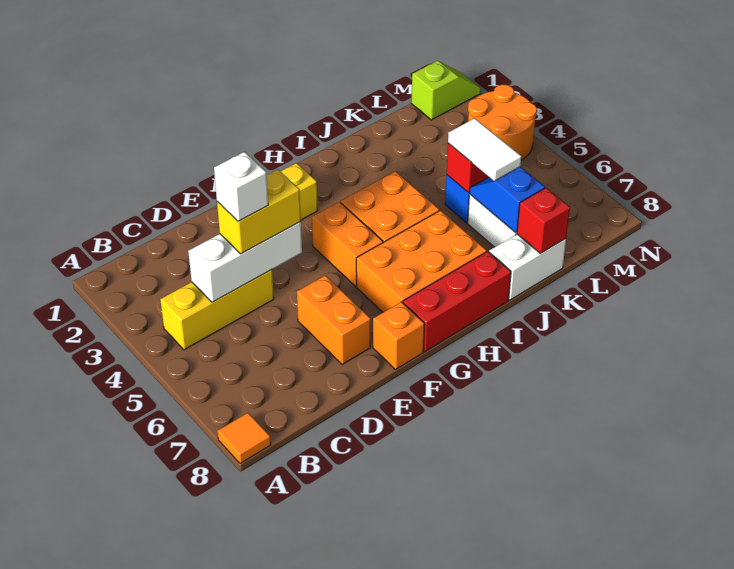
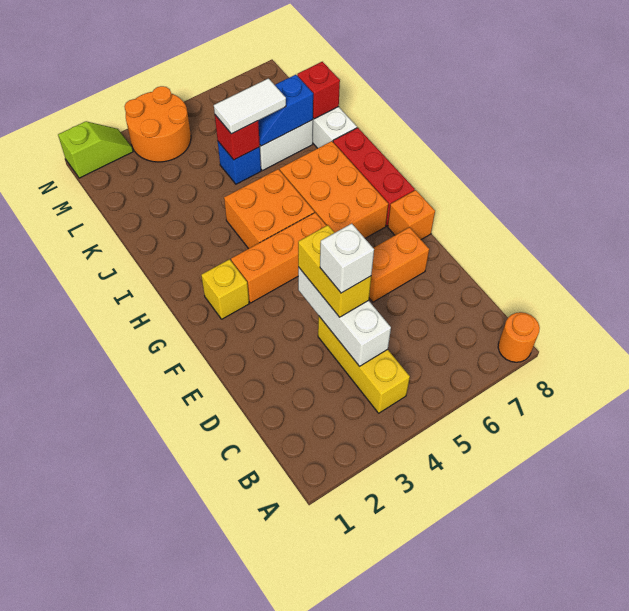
orange tile A8 level 1 -> orange round brick A8 level 1
orange brick G4:G5 level 1 -> orange brick G3:G5 level 1
lime slope M1:N1 level 1 top M -> lime slope N1:N2 level 1 top 1

